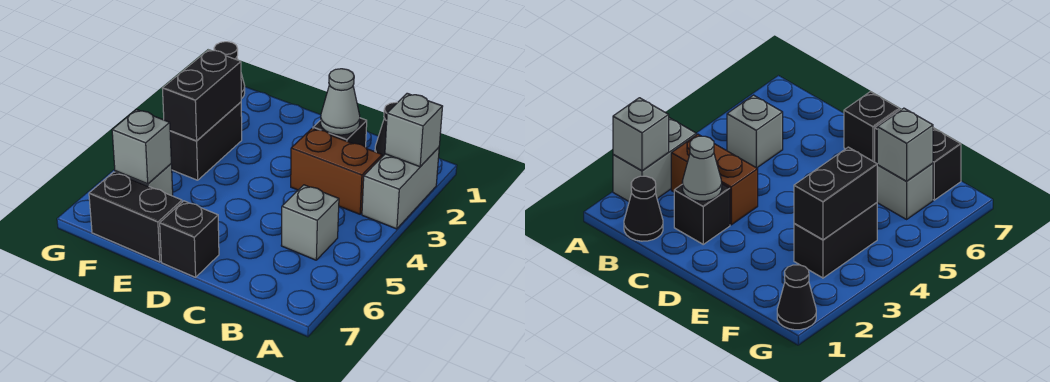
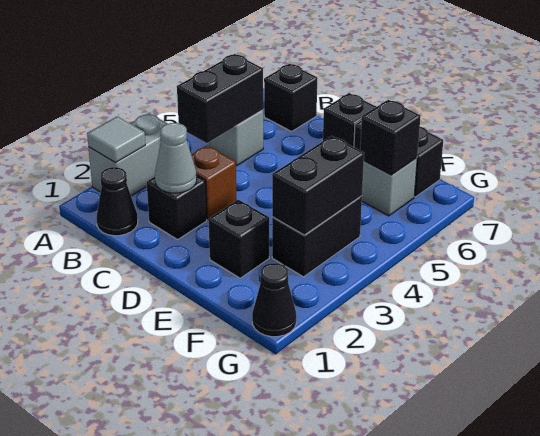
grey brick A2 level 2 -> grey tile A2 level 2
brown brick B3:C3 level 1 -> brown brick C3 level 1
none -> black brick B4:B5 level 2
none -> black brick B7 level 1
none -> black brick E2 level 1
grey brick F6 level 2 -> black brick F6 level 2

